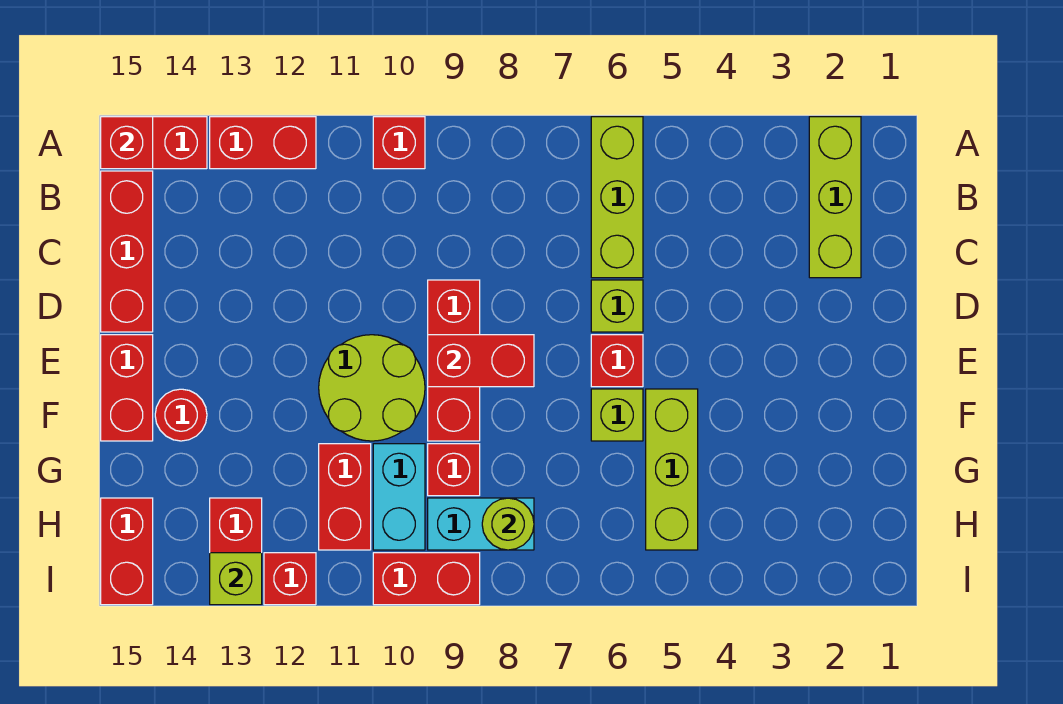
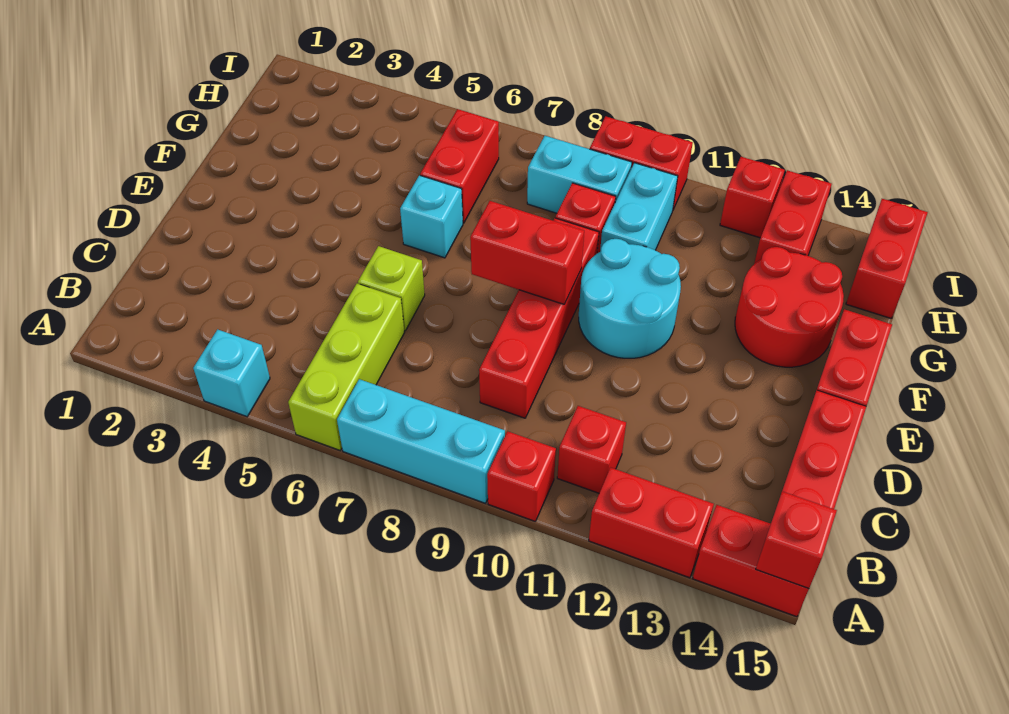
lime brick A2:C2 level 1 -> none
none -> cyan brick A4 level 1
none -> cyan brick A7:A9 level 1
red brick D9:F9 level 1 -> red brick C9:F9 level 1
red brick E6 level 1 -> red brick B11 level 1
lime round brick E10:F11 level 1 -> cyan round brick E10:F11 level 1
lime brick F5:H5 level 1 -> none
lime brick F6 level 1 -> cyan brick F6 level 1
red round brick F14 level 1 -> red round brick F13:G14 level 1
red brick G11:H11 level 1 -> red brick G6:H6 level 1
lime round brick H8 level 2 -> none
lime brick I13 level 2 -> none

